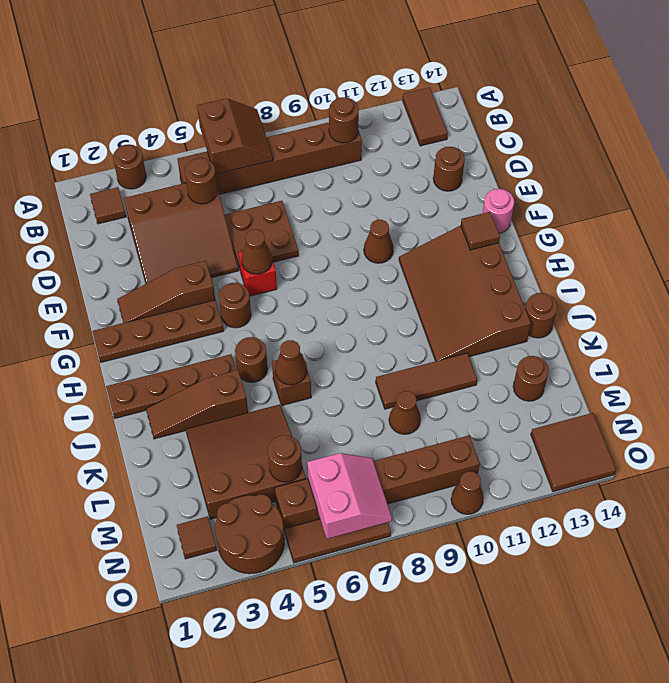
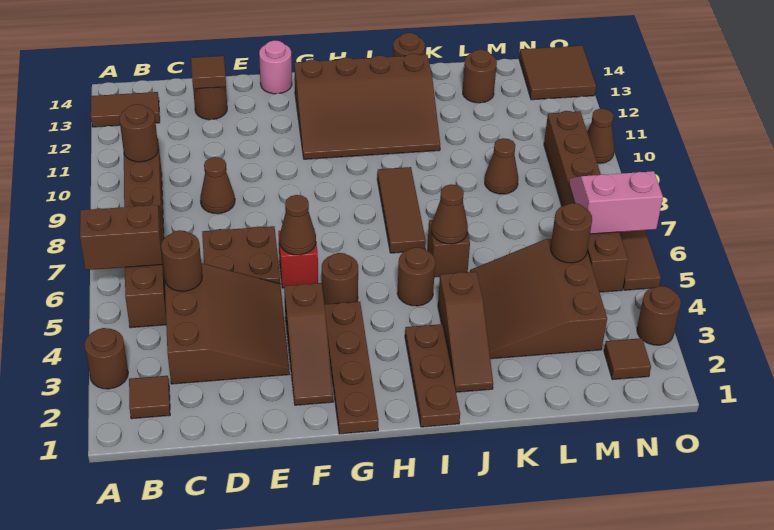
brown cone F10 level 1 -> brown cone D9 level 1
brown tile G13 level 2 -> brown tile D13 level 2
brown plate I1:I4 level 1 -> brown plate I1:I3 level 1
brown tile K9:K11 level 1 -> brown tile I7:I9 level 1
brown round brick N3:O4 level 1 -> brown round brick O3 level 1

